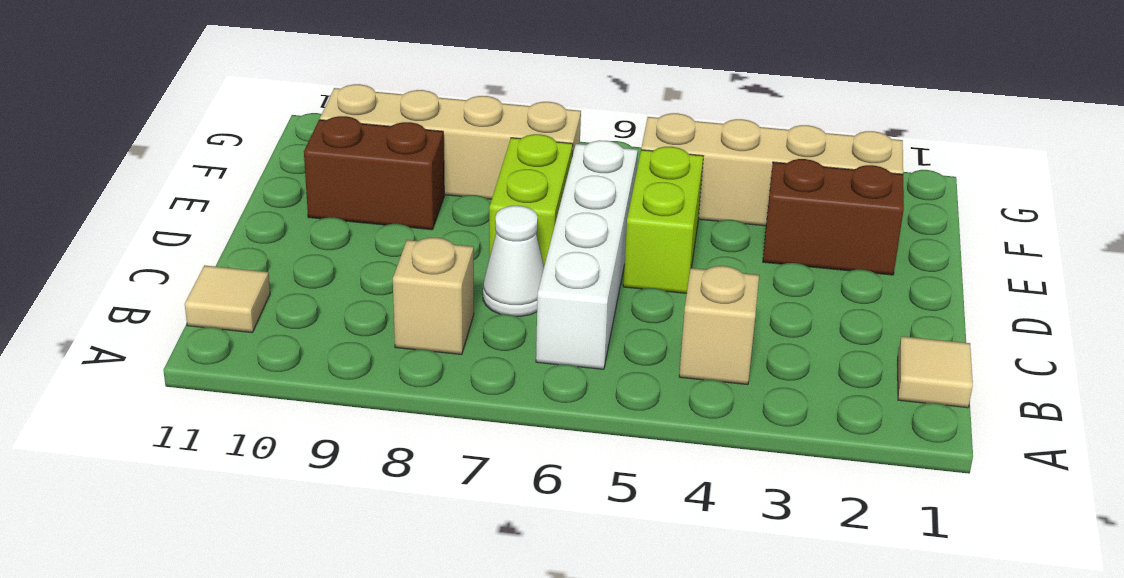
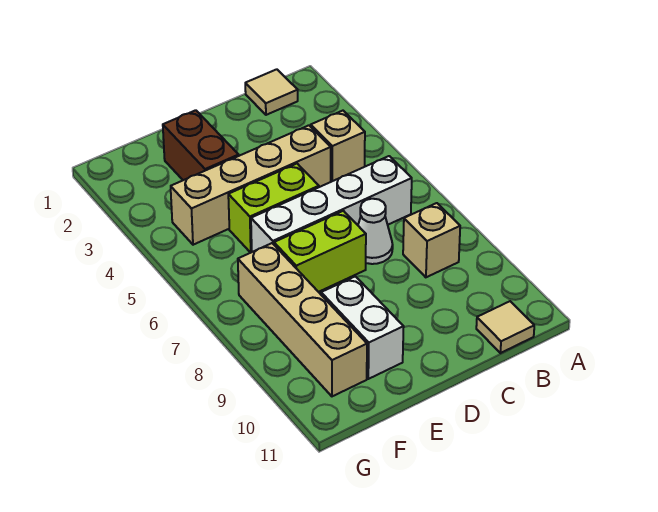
brown brick E9:E10 level 1 -> white brick E9:E10 level 1
tan brick F2:F5 level 1 -> tan brick C4:F4 level 1

